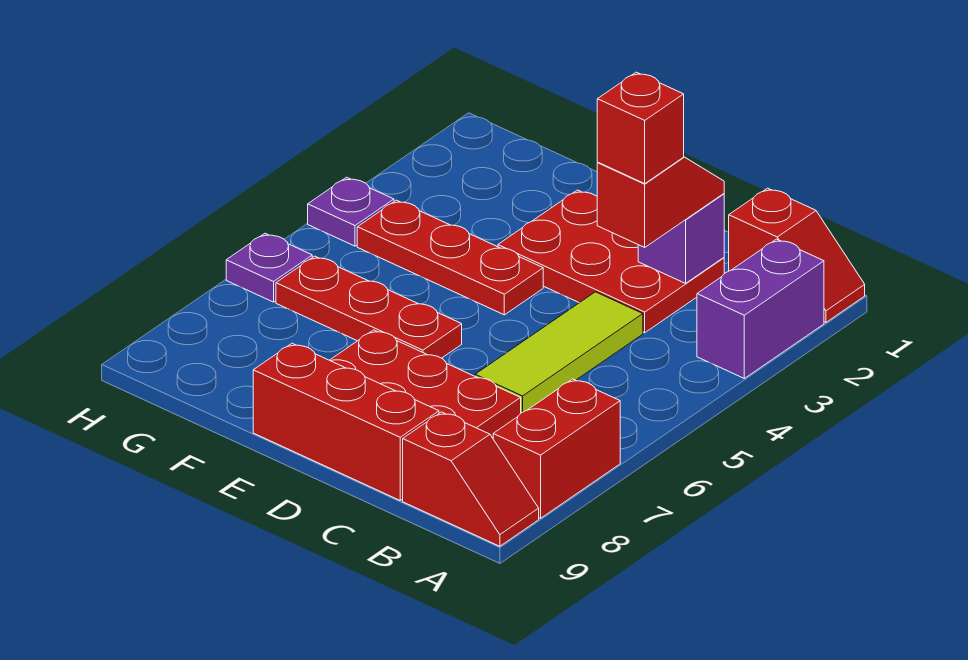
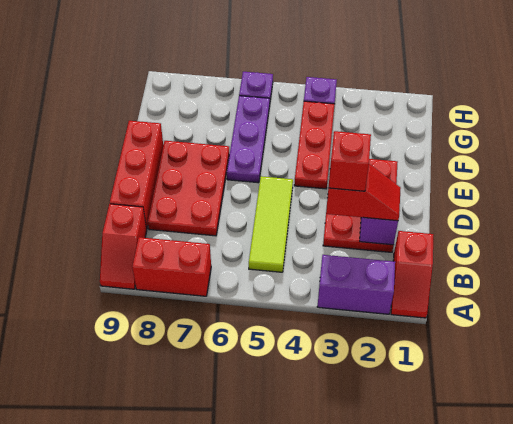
lime tile C4:C6 level 1 -> lime tile B5:D5 level 1
red plate E6:G6 level 1 -> purple plate E6:G6 level 1

